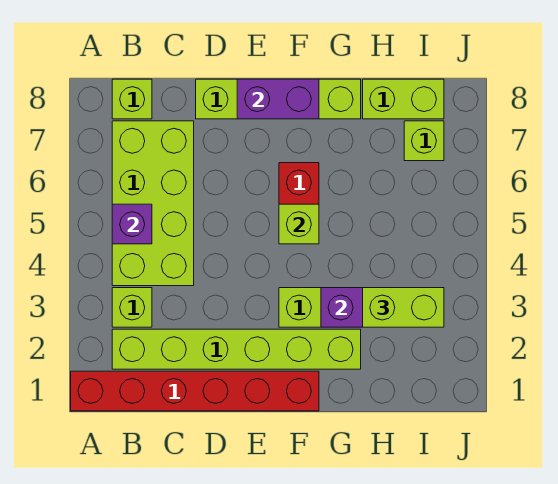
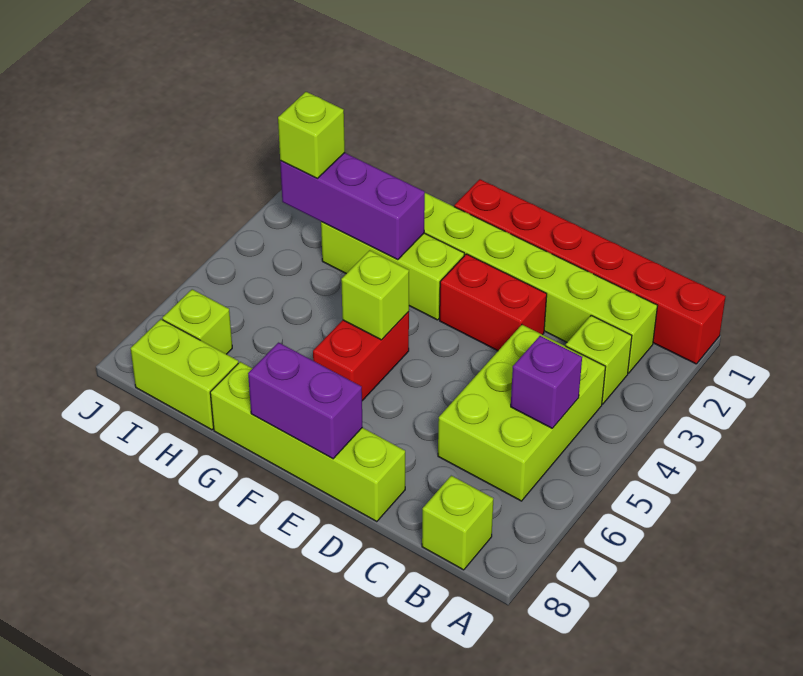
lime brick B4:C7 level 1 -> lime brick B4:C6 level 1
none -> red brick D3:E3 level 1
lime brick H3:I3 level 3 -> lime brick I3 level 3

